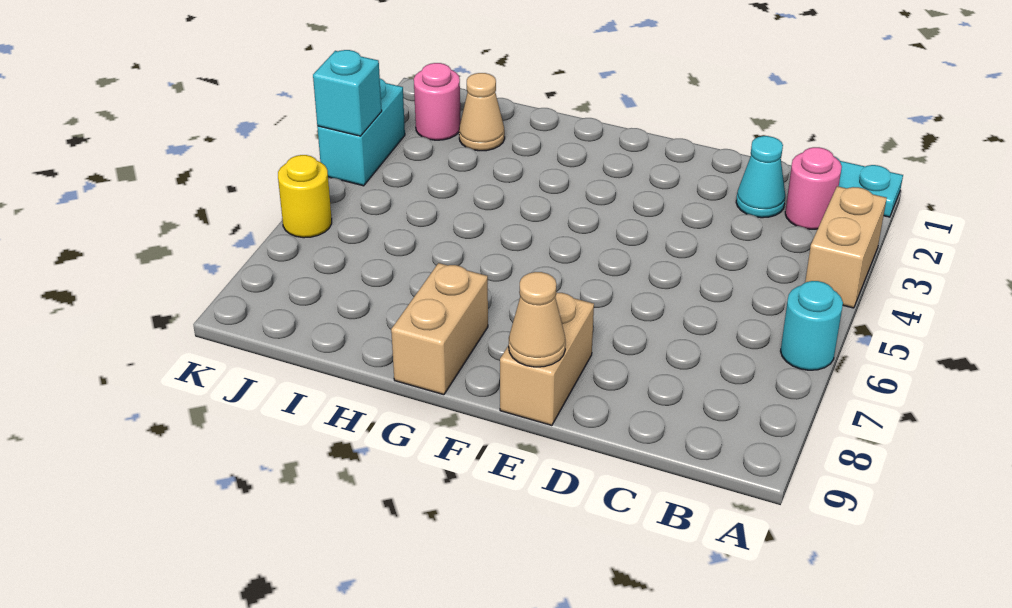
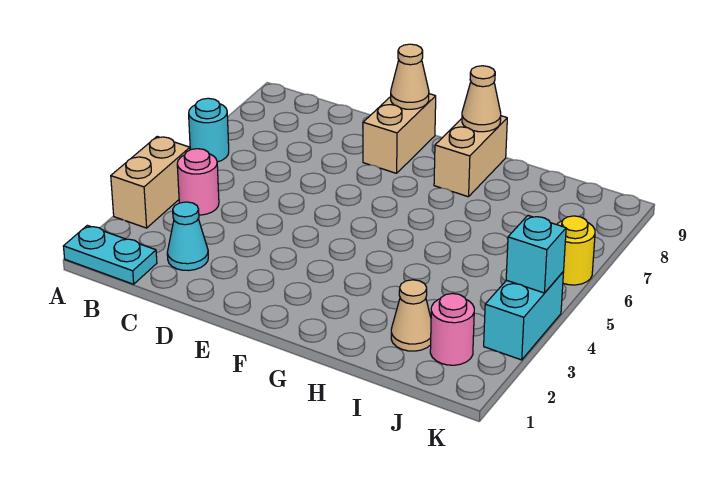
pink round brick B2 level 1 -> pink round brick B4 level 1
none -> tan cone G9 level 2

